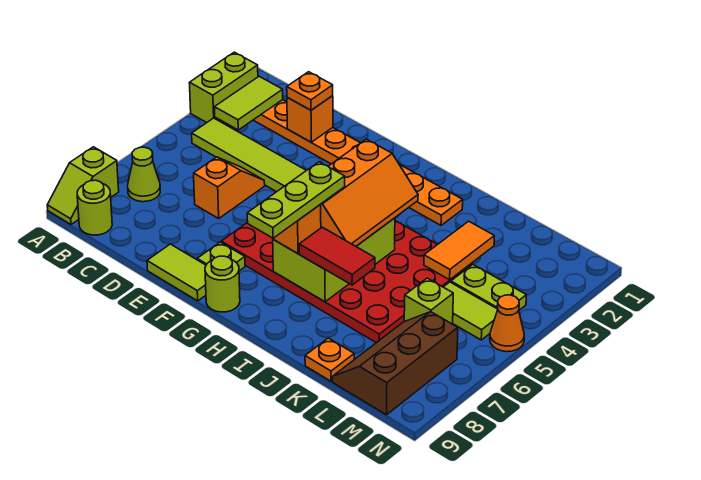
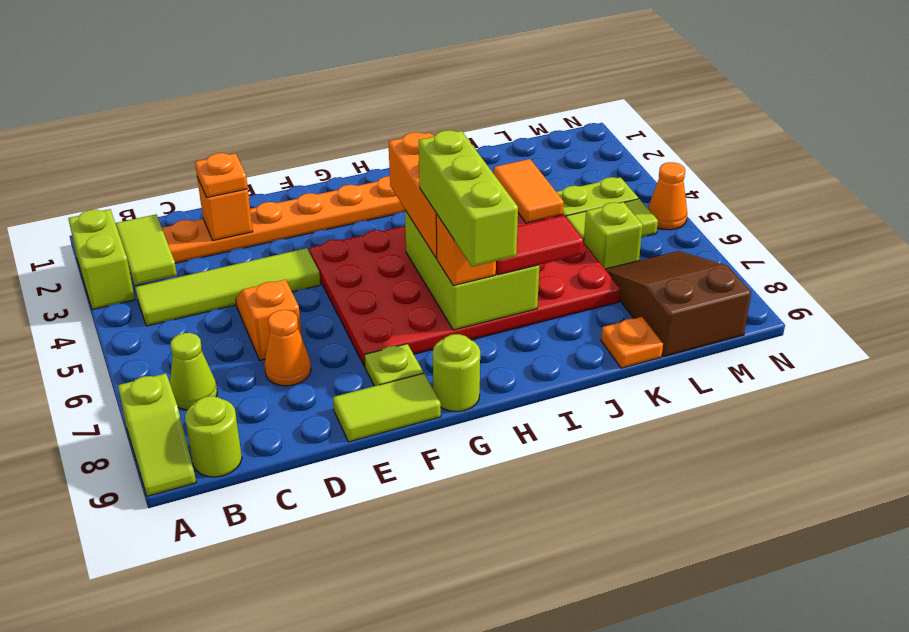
none -> orange cone D7 level 1
lime plate H6:H8 level 4 -> lime brick H6:H8 level 4
brown slope L7:M9 level 1 top M -> brown slope L7:M9 level 1 top 9

